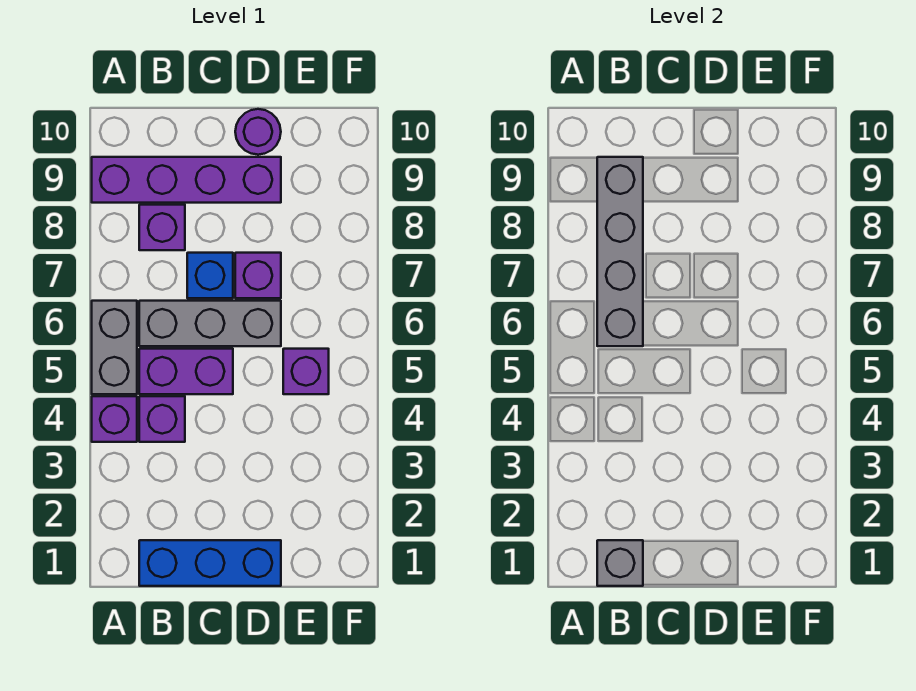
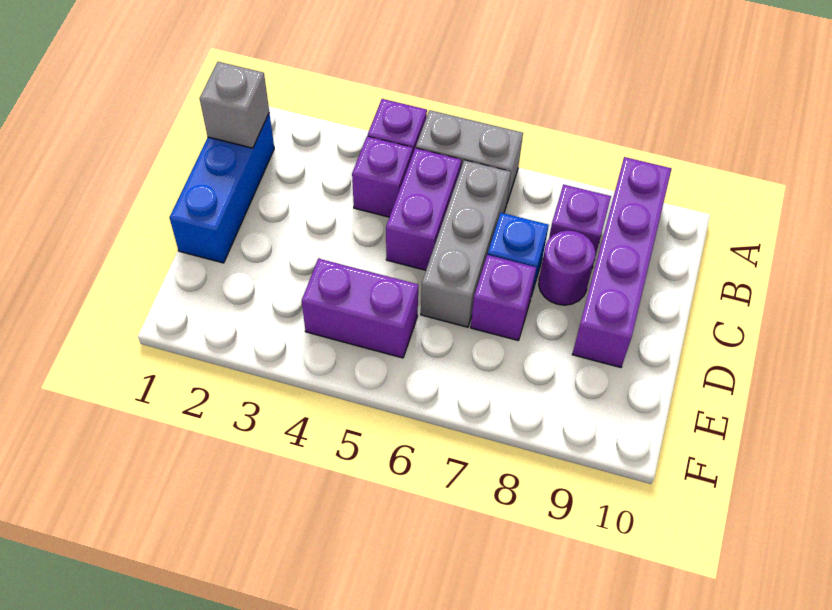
grey brick B6:B9 level 2 -> none
purple round brick D10 level 1 -> purple round brick C8 level 1
purple brick E5 level 1 -> purple brick E4:E5 level 1

